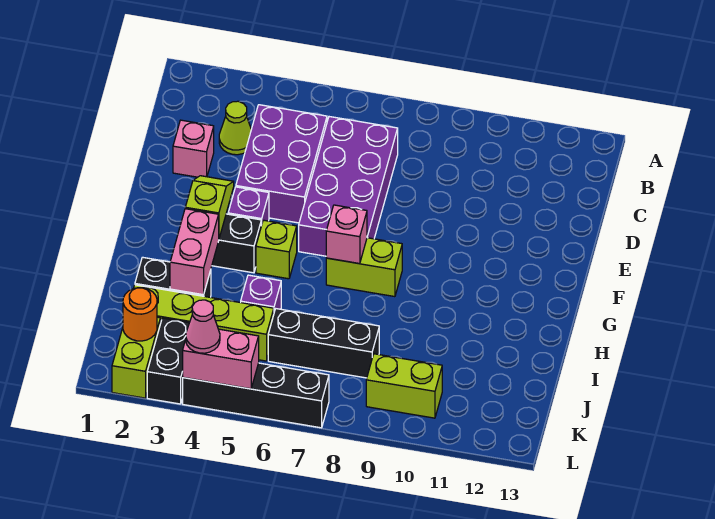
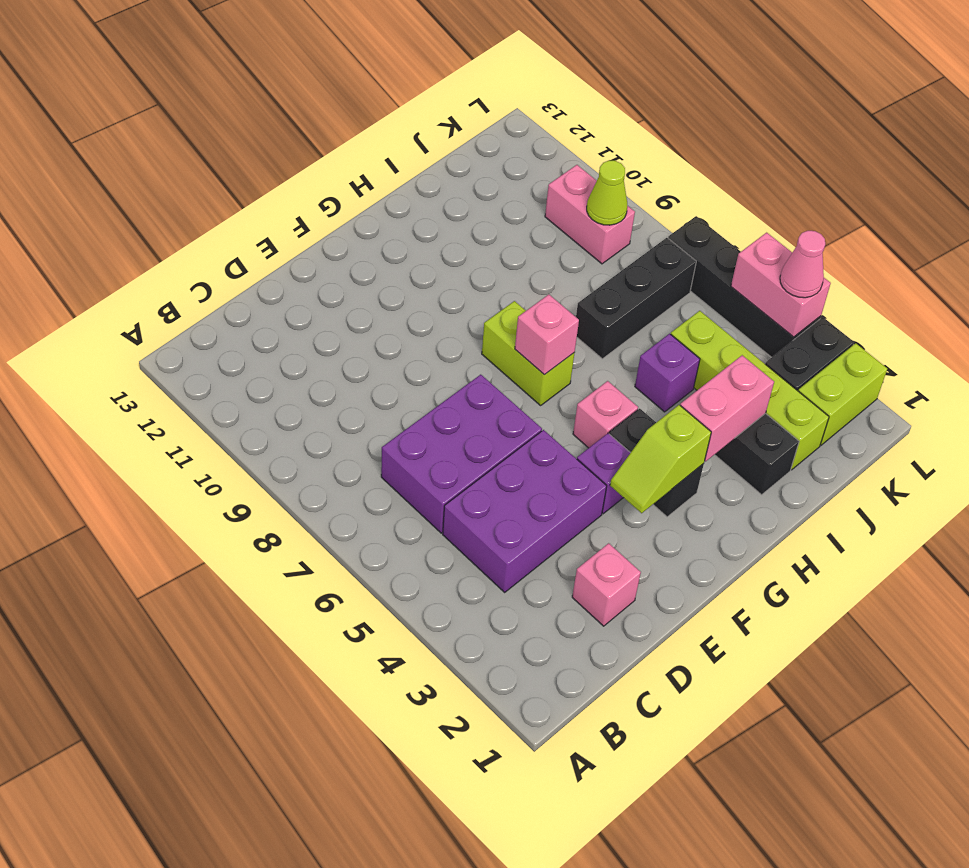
lime cone C3 level 1 -> lime cone K9 level 2
purple brick C6:F7 level 1 -> purple brick C6:E7 level 1
lime brick G5 level 1 -> pink brick G5 level 1
black brick J6:J8 level 1 -> black brick I7:K7 level 1
orange round brick K2 level 2 -> none
lime brick K9:K10 level 1 -> pink brick K9:K10 level 1

